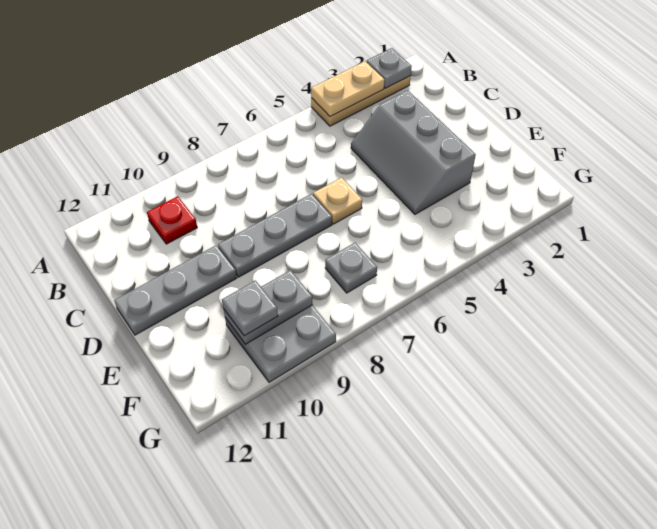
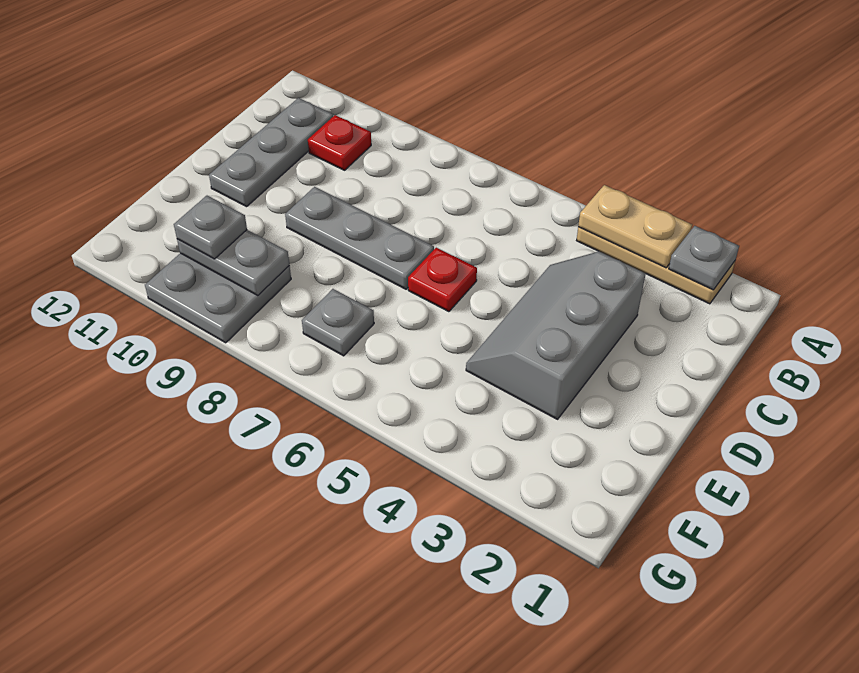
tan plate D6 level 1 -> red plate D6 level 1
grey plate D10:D12 level 1 -> grey plate B11:D11 level 1

